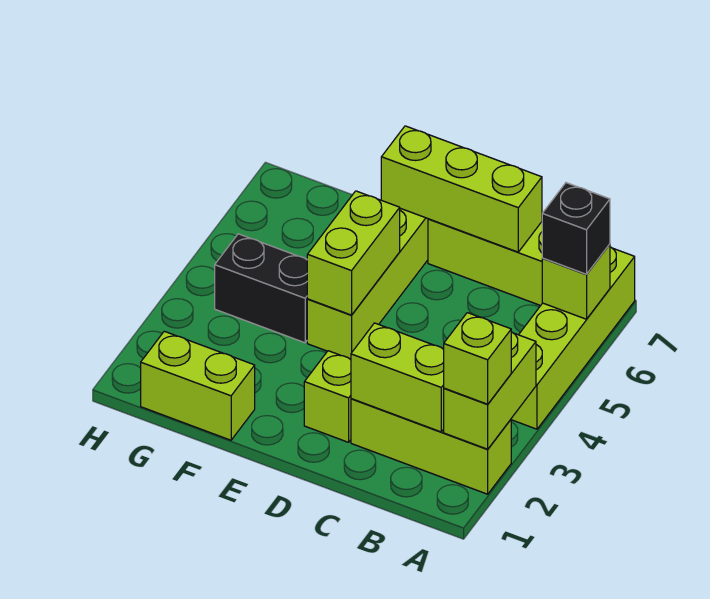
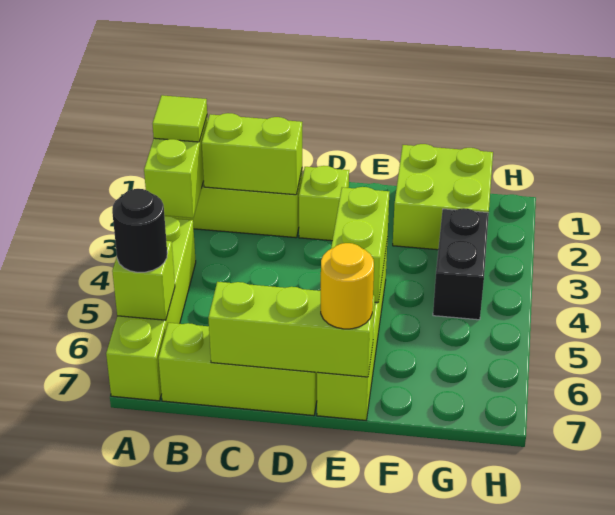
lime brick A2 level 3 -> lime tile A2 level 3
black brick A6 level 3 -> black round brick A6 level 3
none -> yellow round brick E7 level 3
lime brick F1:G1 level 1 -> lime brick F1:G2 level 1
black brick F4:G4 level 1 -> black brick G3:G4 level 1

